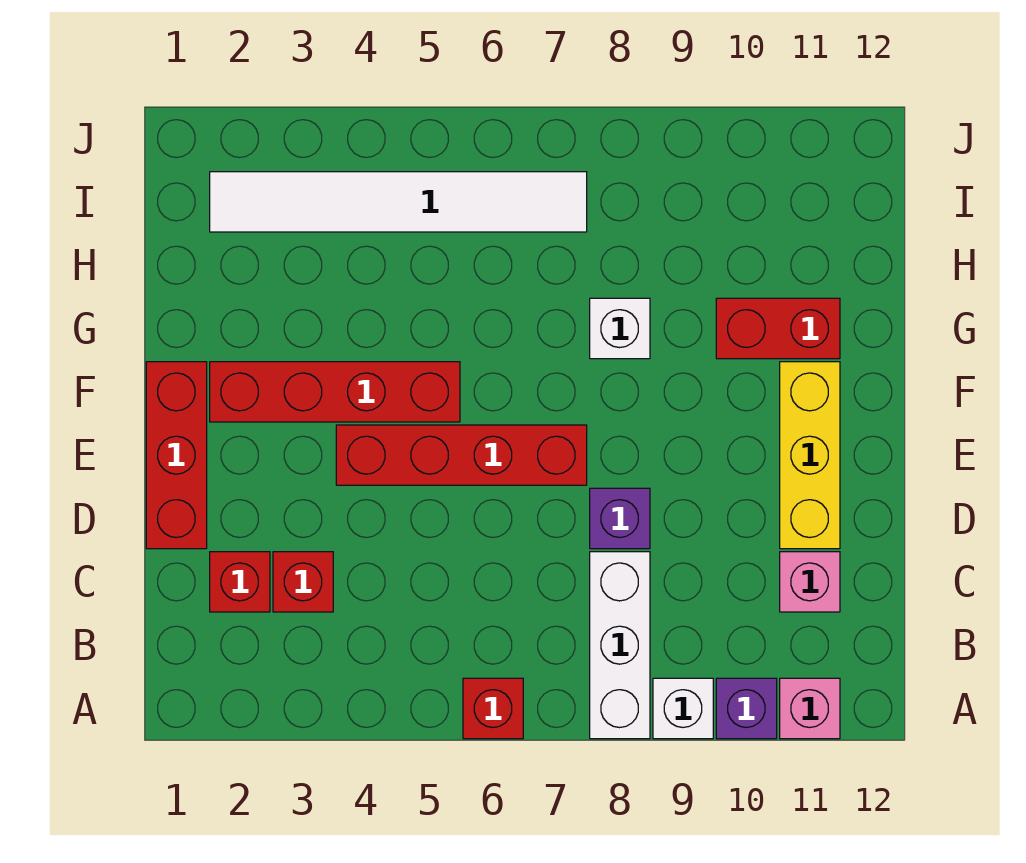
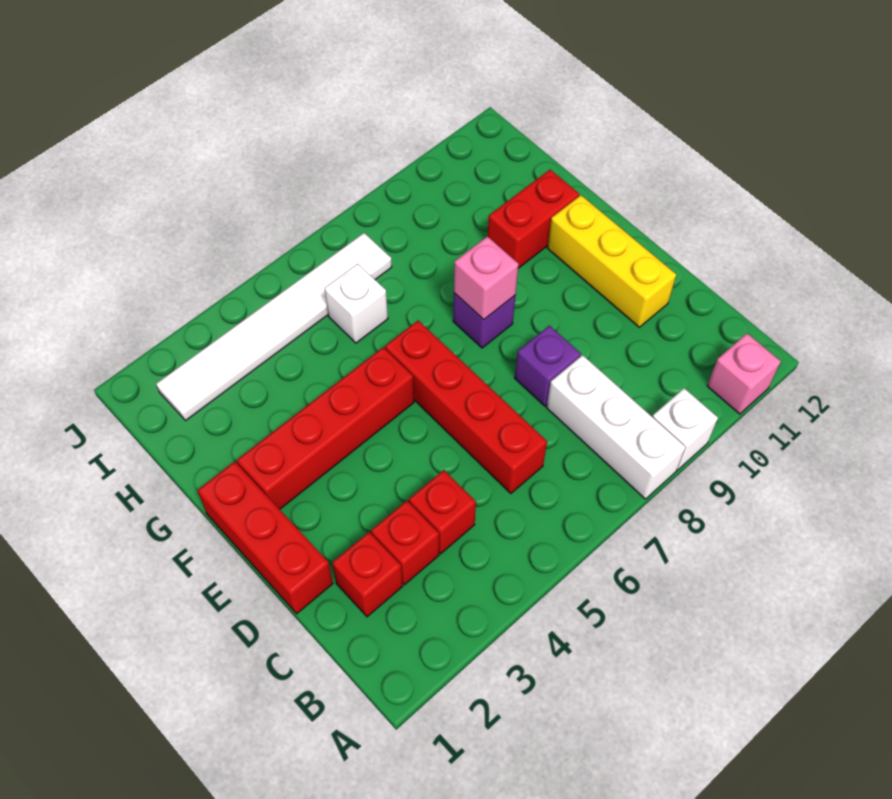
red brick A6 level 1 -> red brick C4 level 1
purple brick A10 level 1 -> purple brick F8 level 1
pink brick C11 level 1 -> pink brick F8 level 2
red brick E4:E7 level 1 -> red brick C6:F6 level 1
white brick G8 level 1 -> white brick H6 level 1

